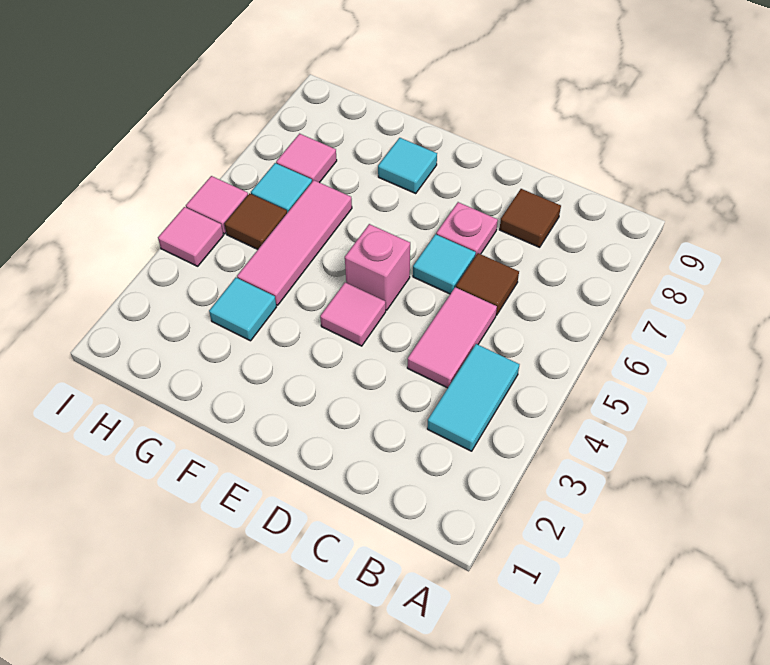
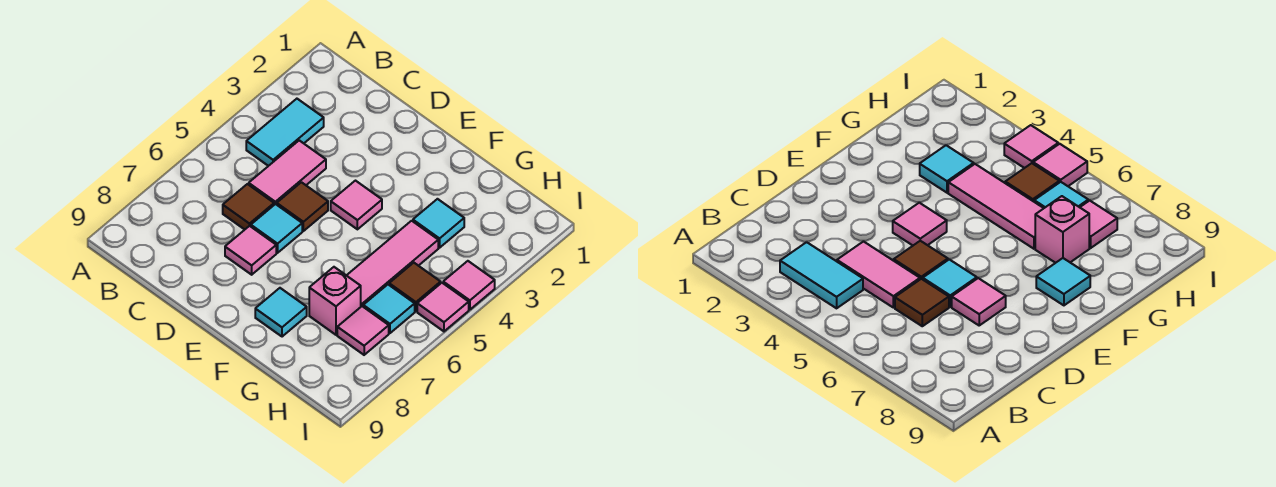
brown tile C8 level 1 -> brown tile D5 level 1
pink plate D7 level 1 -> pink tile D7 level 1
pink brick E5 level 1 -> pink brick G7 level 1

